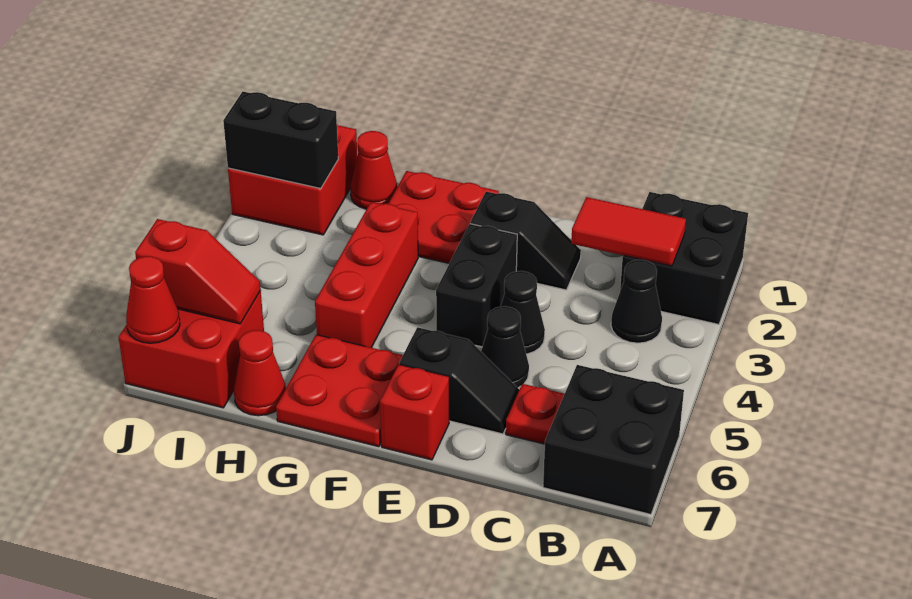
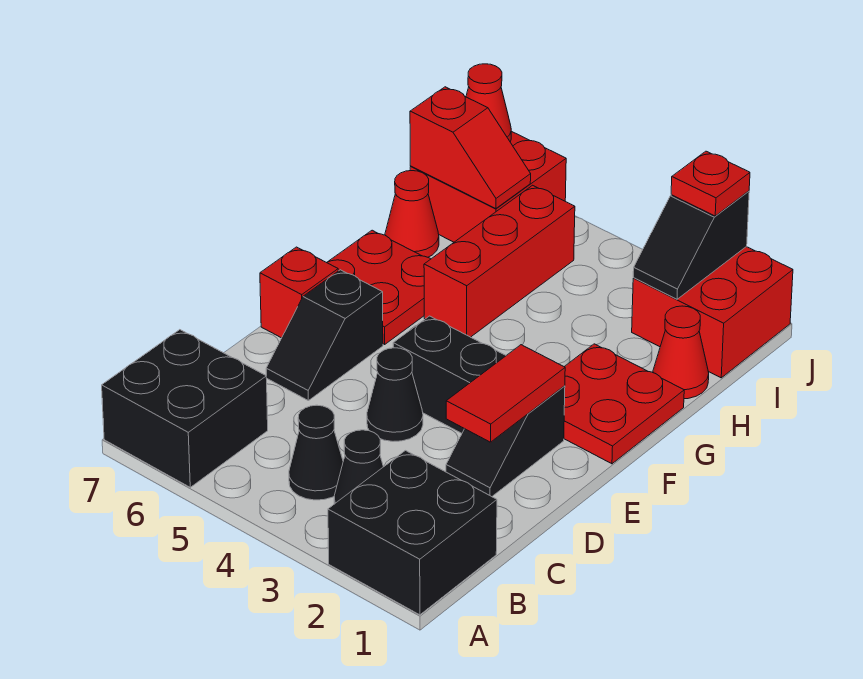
red tile B2:C2 level 2 -> red tile D2:E2 level 2
red plate C6 level 1 -> red plate J2 level 3
black cone D5 level 1 -> black cone B4 level 1
red brick G3:G5 level 1 -> red brick G5:I5 level 1
black brick I2:J2 level 2 -> black slope I2:J2 level 2 top J
red slope I6:J6 level 2 top J -> red slope I6:I7 level 2 top 7

